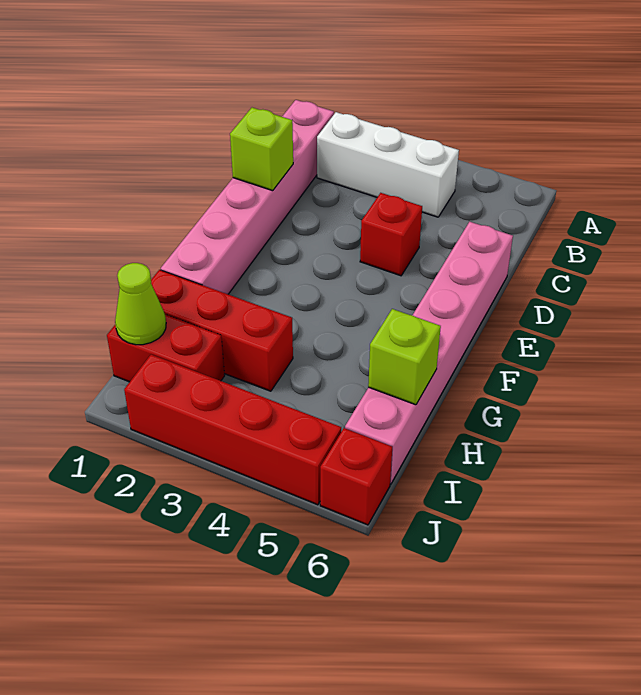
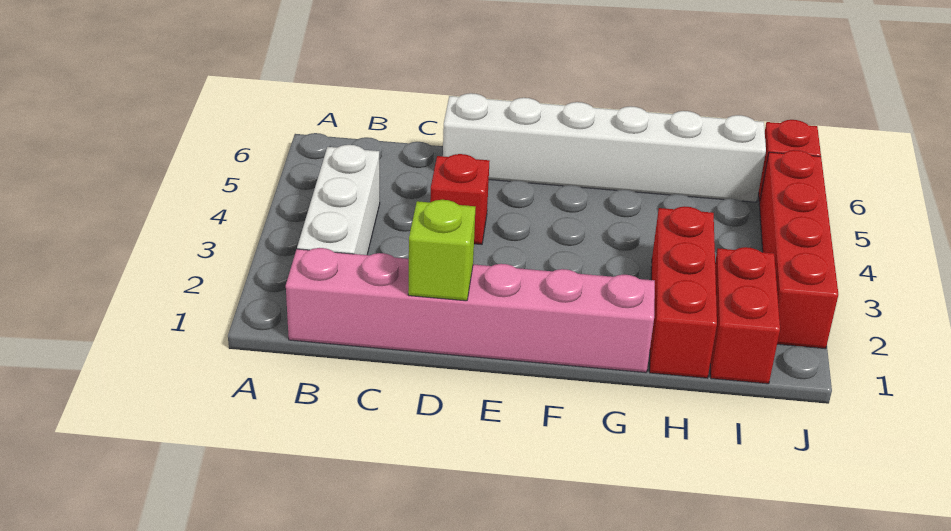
pink brick D6:I6 level 1 -> white brick D6:I6 level 1
lime brick H6 level 2 -> none
lime cone I1 level 2 -> none

